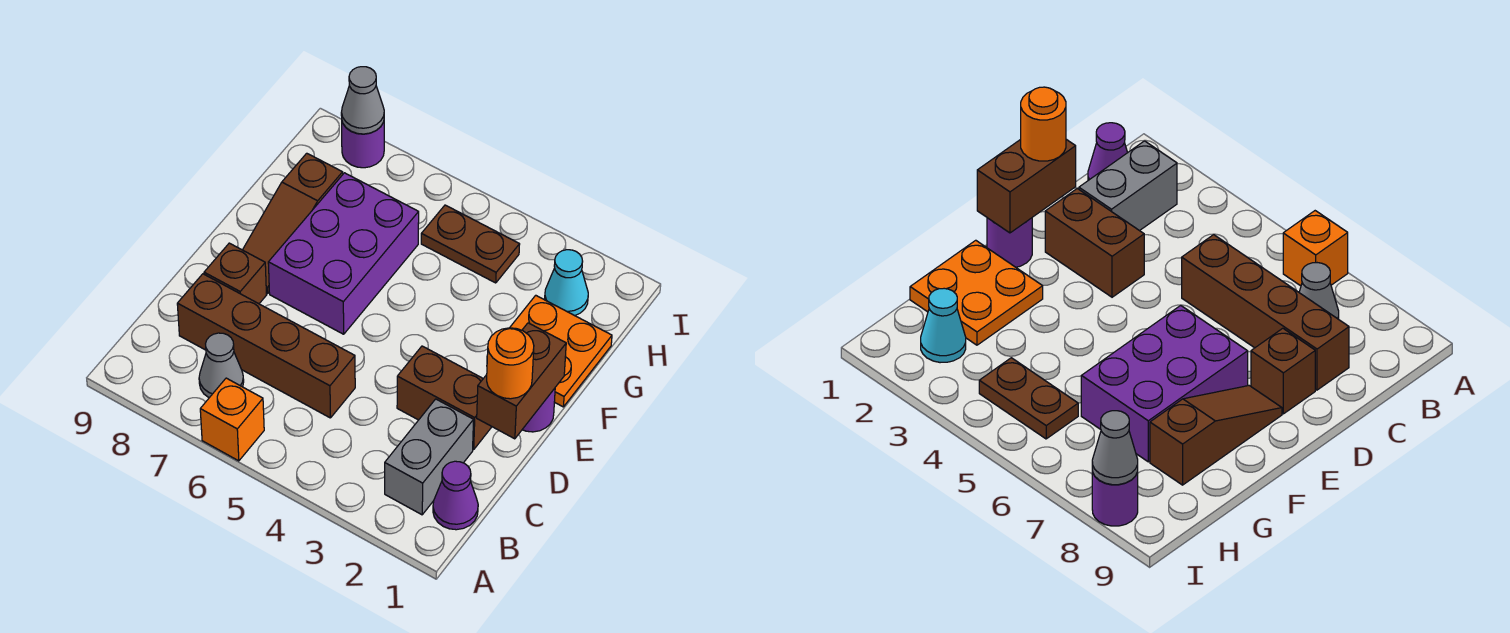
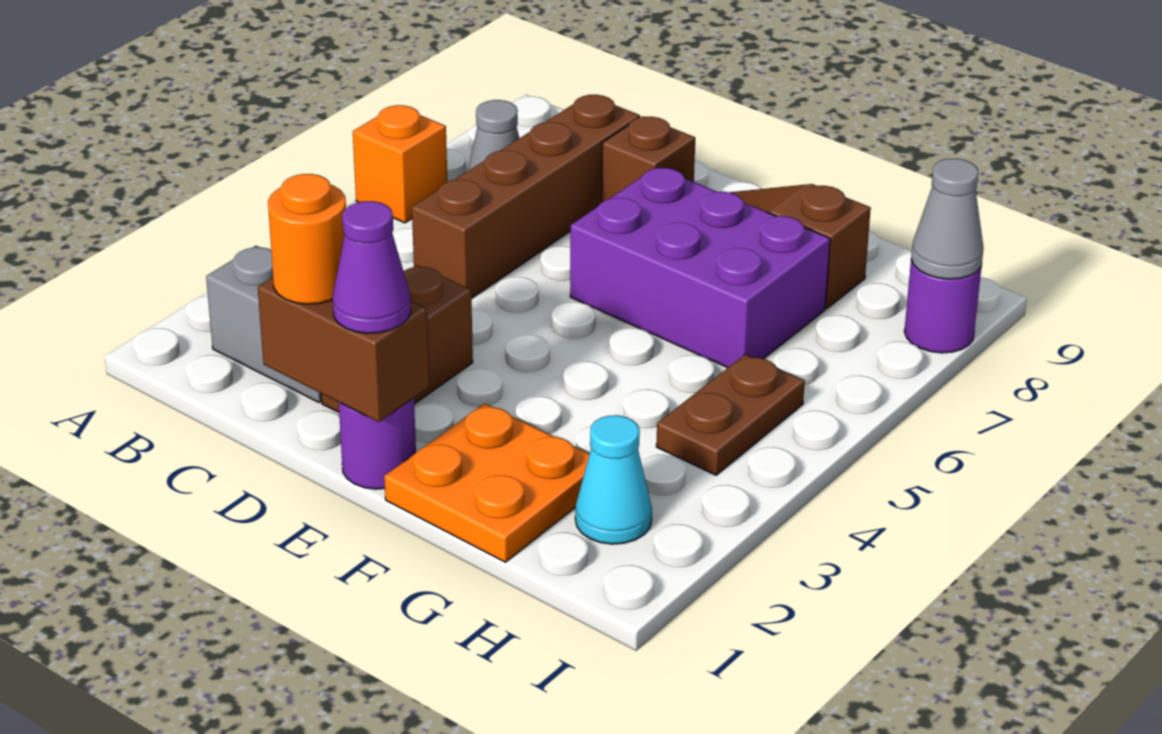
purple cone B1 level 1 -> purple cone E1 level 3

